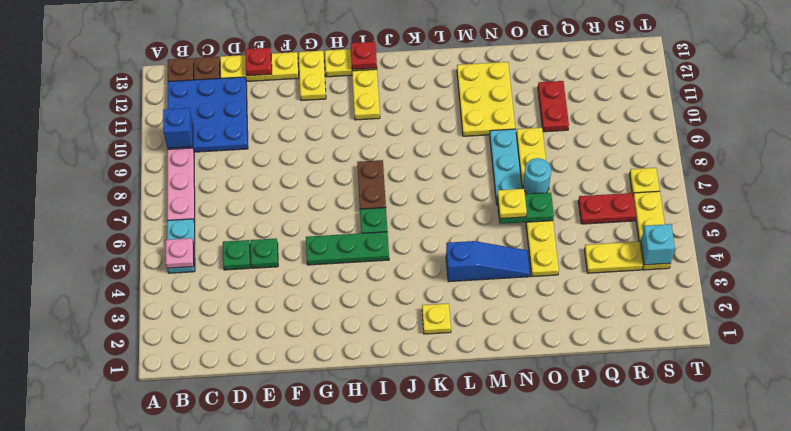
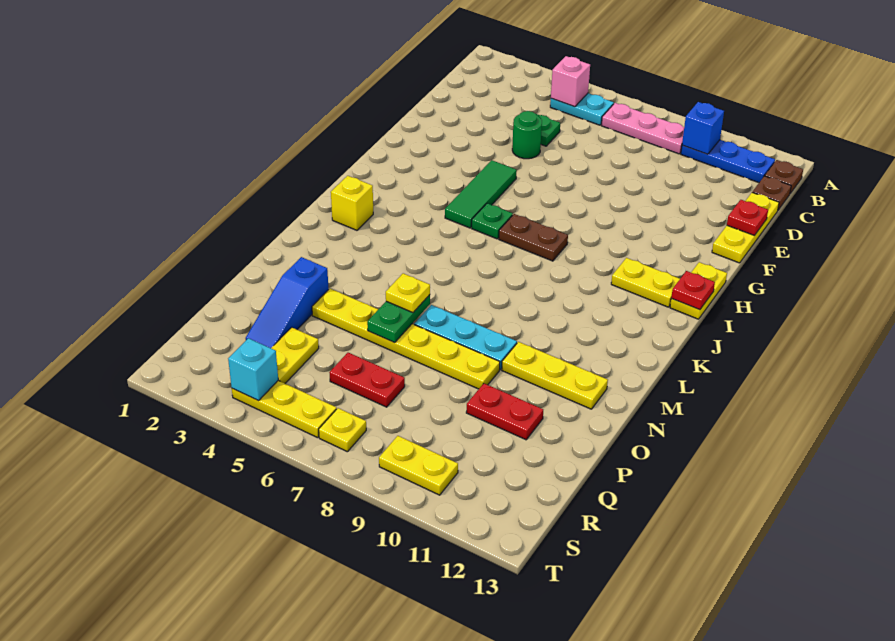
pink plate B5 level 2 -> pink brick B5 level 2
blue plate B10:D12 level 1 -> blue plate B10:B12 level 1
green plate E5 level 1 -> green round brick E5 level 1
green plate G5:I5 level 1 -> green tile G5:I5 level 1
yellow plate G12:G13 level 1 -> yellow plate S9:S10 level 1
yellow plate K2 level 1 -> yellow brick K2 level 1
blue slope L4:N4 level 1 top L -> blue slope O3:Q3 level 1 top O
yellow plate M10:N12 level 1 -> yellow plate N10:N12 level 1
cyan round brick O7 level 2 -> none
red plate Q6:R6 level 1 -> red plate Q6:Q7 level 1

